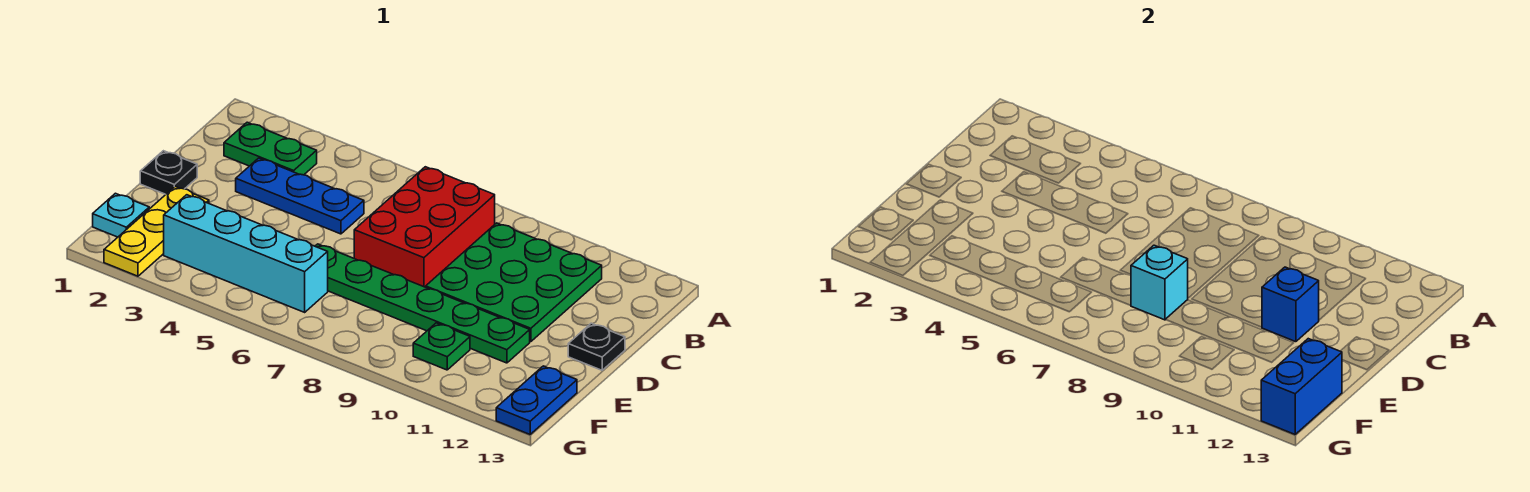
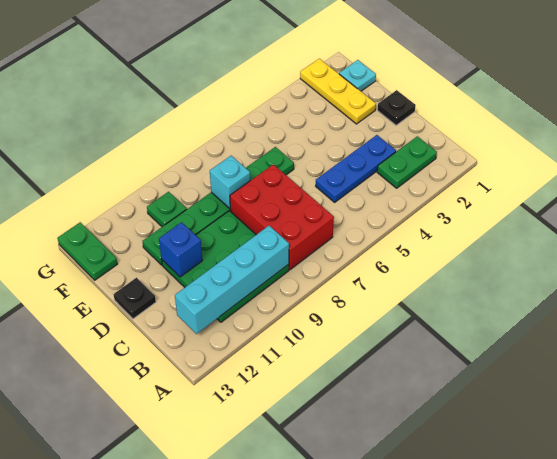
cyan brick F3:F6 level 1 -> cyan brick B9:B12 level 2
blue plate F13:G13 level 1 -> green plate F13:G13 level 1
blue brick F13:G13 level 2 -> none

